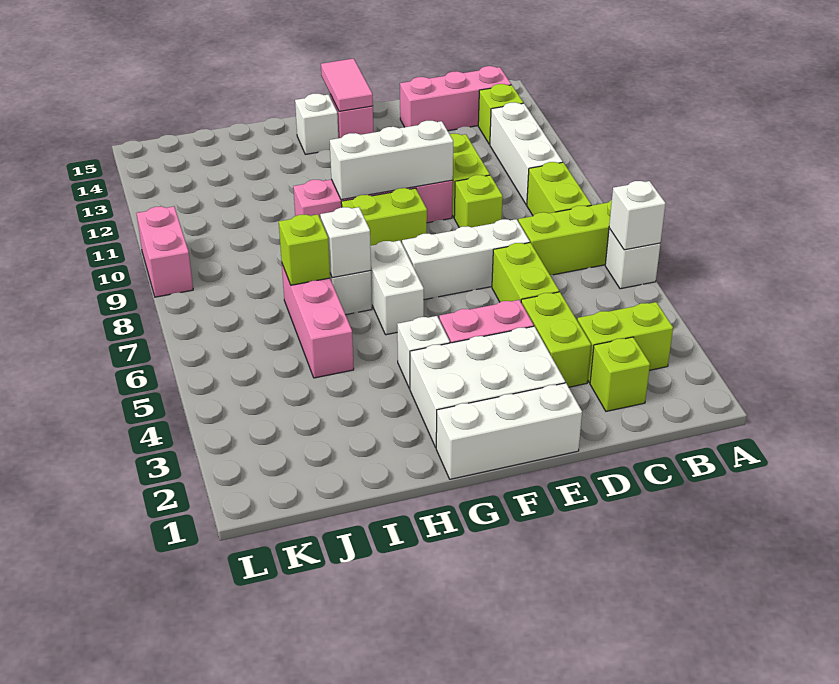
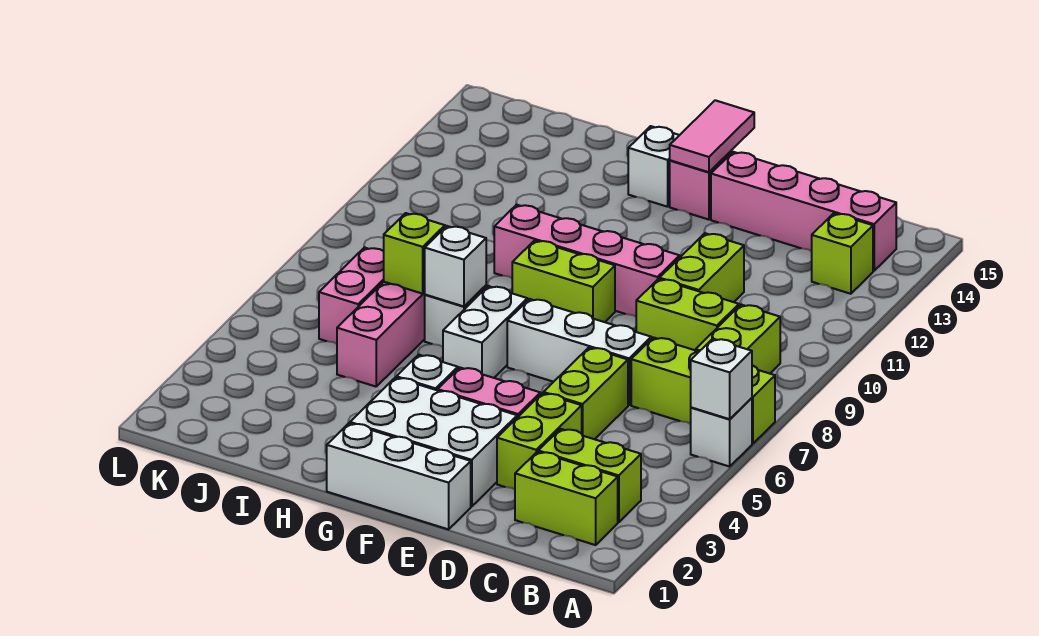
white brick B10:B12 level 1 -> none
pink brick B14:D14 level 1 -> pink brick B14:E14 level 1
lime brick C2 level 1 -> lime brick B2:C2 level 1
lime brick D9 level 1 -> lime brick C9:D9 level 1
white brick E10:G10 level 2 -> none
pink brick L9:L10 level 1 -> pink brick J6:J7 level 1

